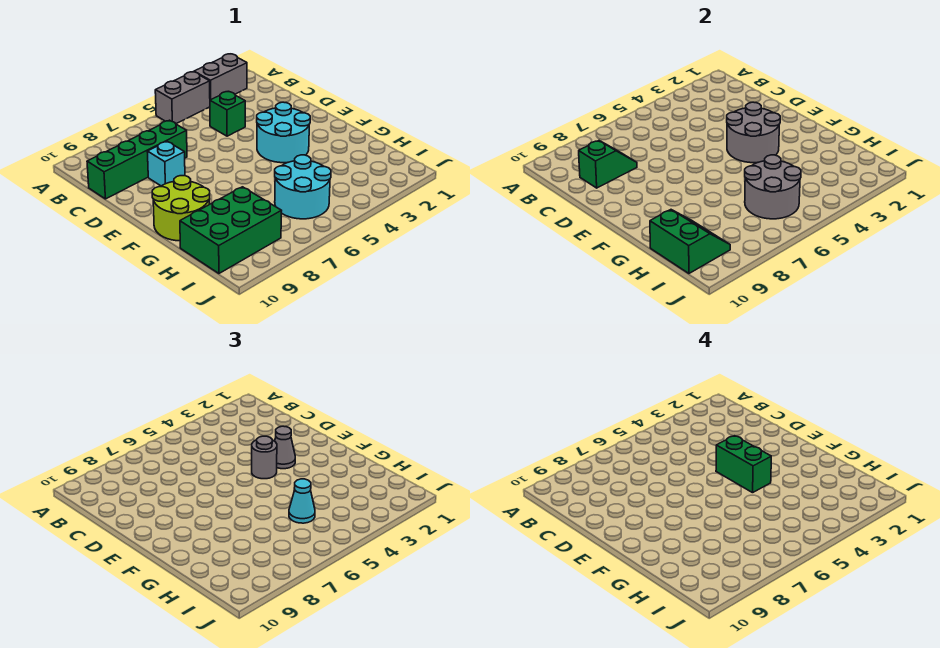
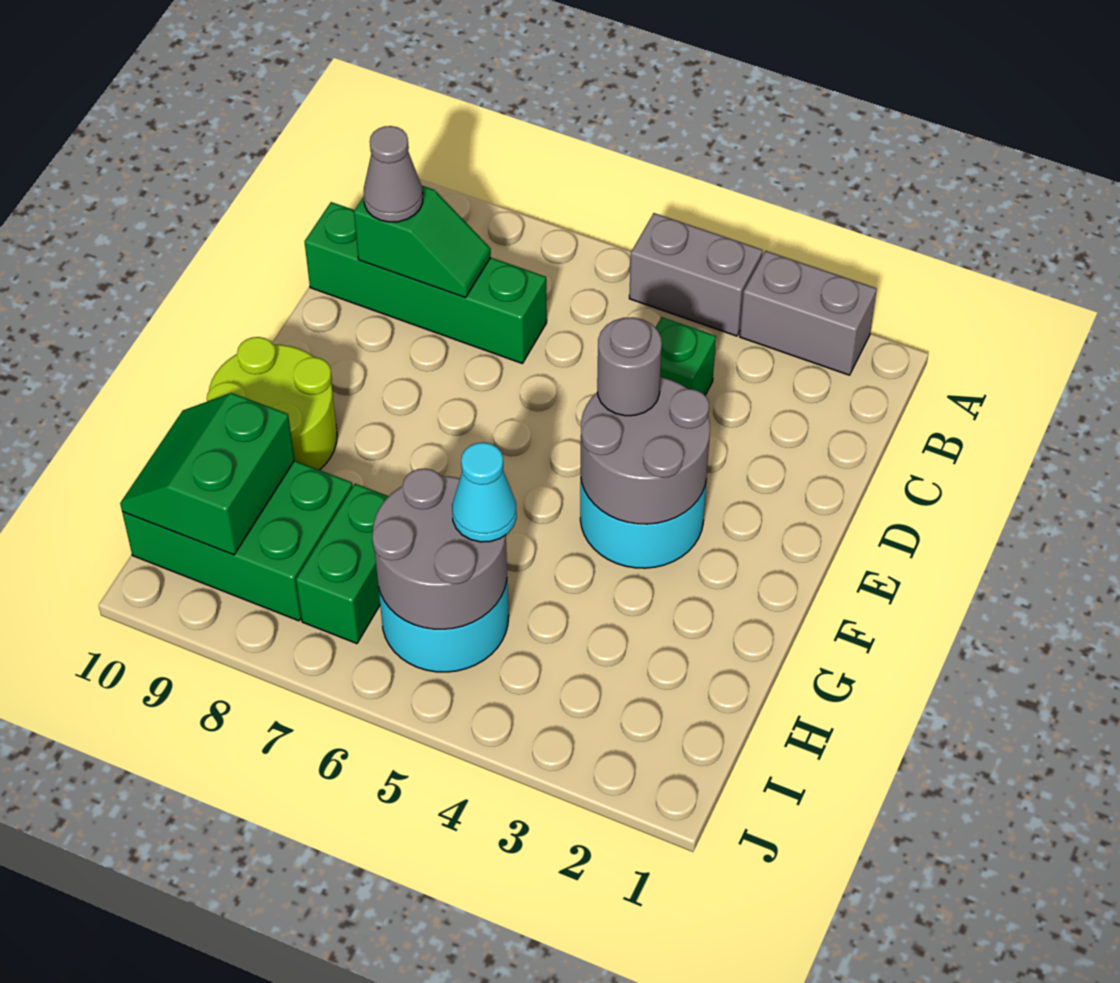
cyan brick D8 level 1 -> none
grey cone E3 level 3 -> grey cone C9 level 3
green brick E4:F4 level 4 -> green brick H7:I7 level 1
green slope H9:I10 level 2 top 10 -> green slope H9:I10 level 2 top 9

